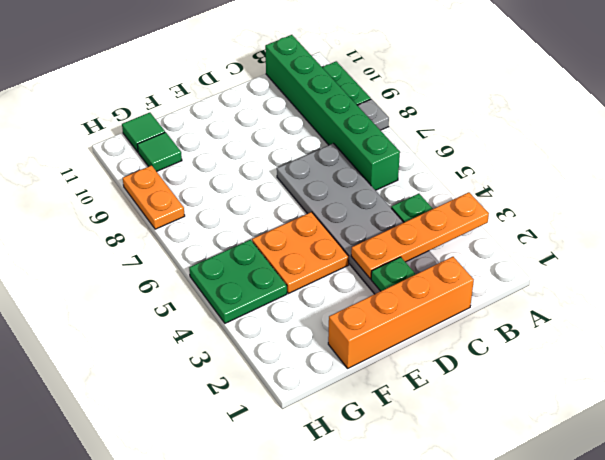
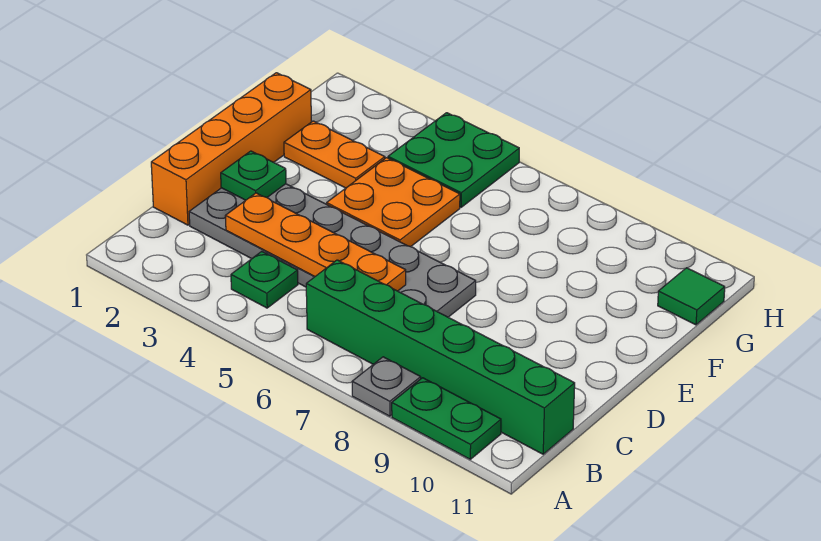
orange plate A3:D3 level 2 -> orange plate C3:C6 level 2
green tile G10 level 1 -> none
orange plate H8:H9 level 1 -> orange plate F2:F3 level 1

